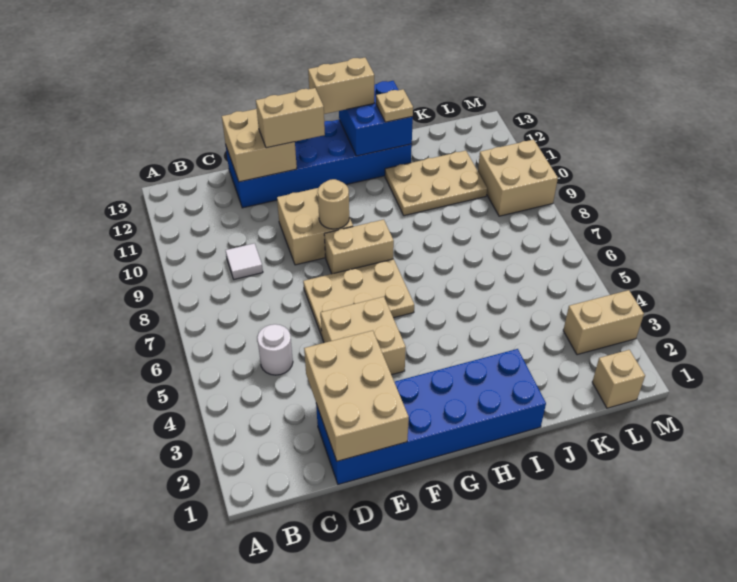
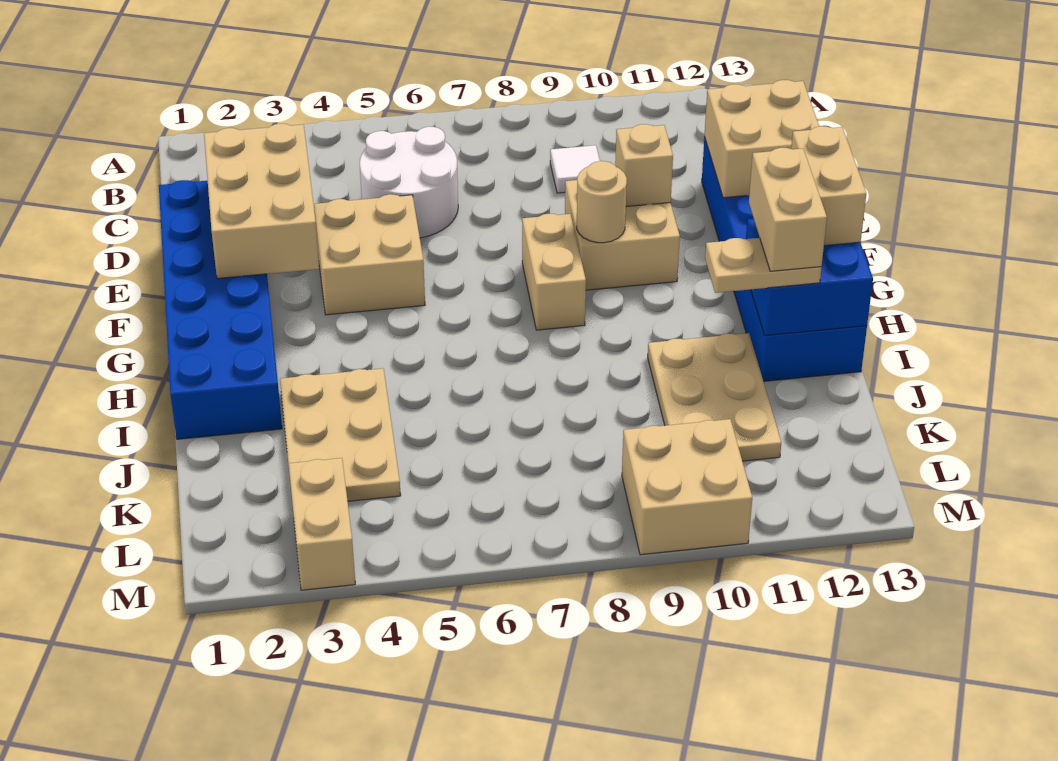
white round brick C5 level 1 -> white round brick C5:D6 level 1
tan brick D1:E3 level 2 -> tan brick D2:F3 level 2
tan plate E6:G7 level 1 -> tan plate I3:K4 level 1
tan brick E12:F12 level 3 -> tan brick H12:I12 level 4
tan plate I12 level 3 -> tan plate I11:I12 level 3
tan brick L1 level 1 -> tan brick E10 level 2

